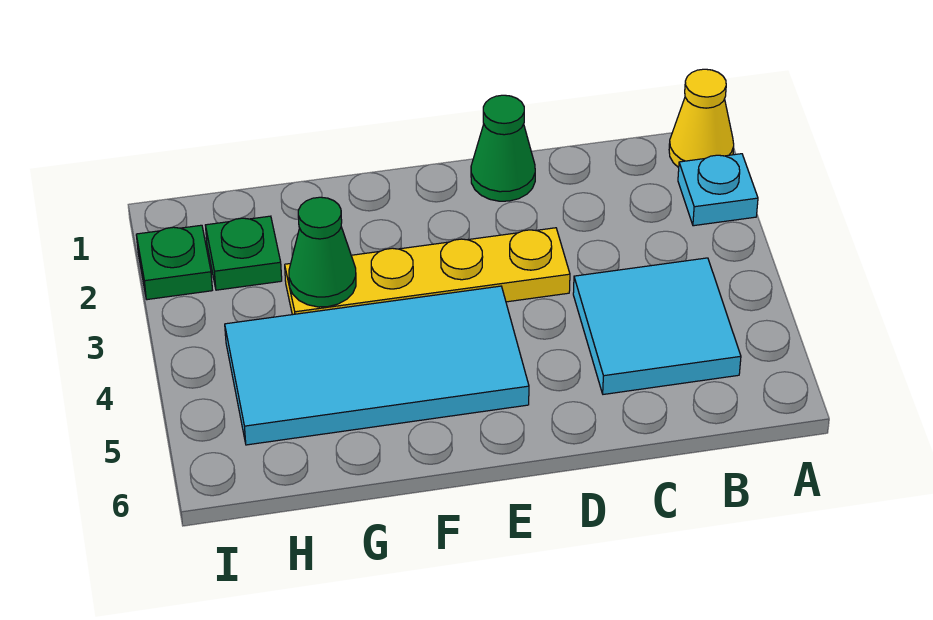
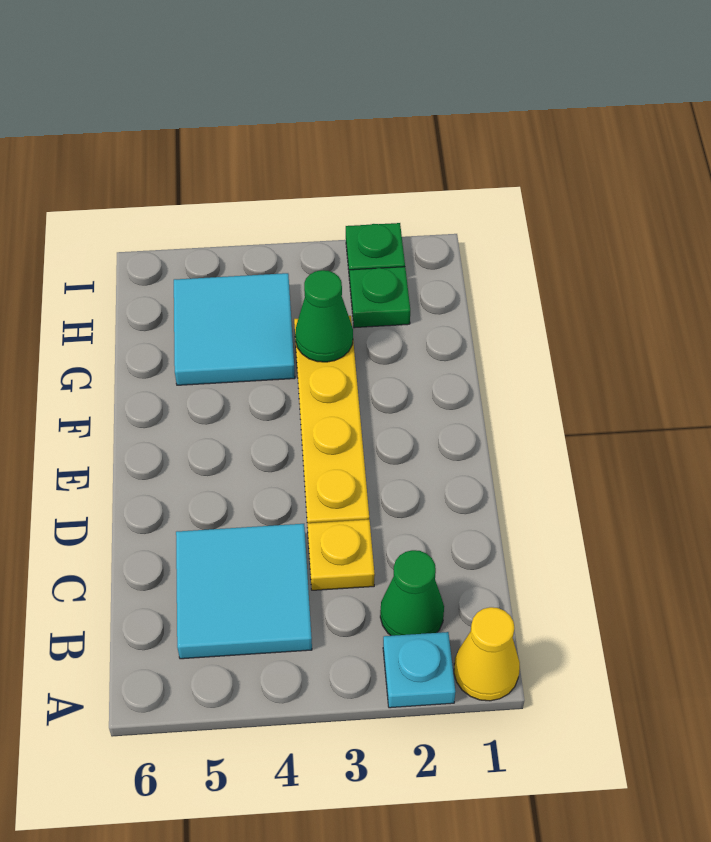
none -> yellow plate C3 level 1
green cone D1 level 1 -> green cone B2 level 1
cyan tile E4:H5 level 1 -> cyan tile G4:H5 level 1

